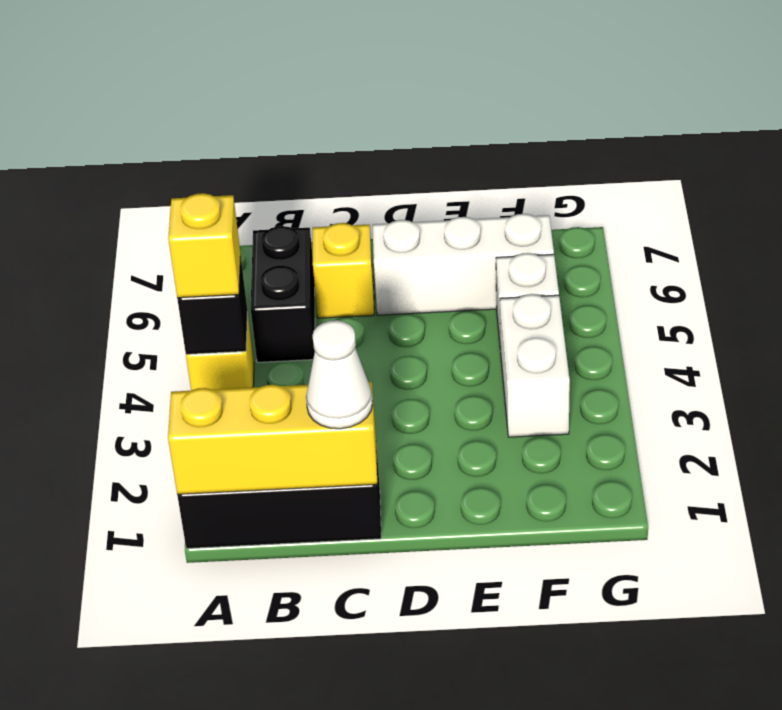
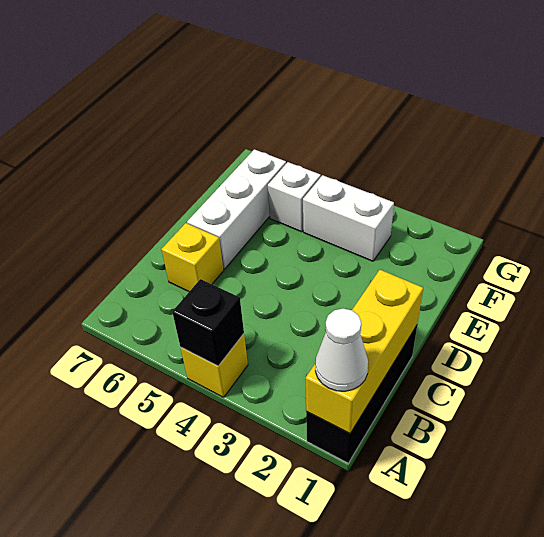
yellow brick A4 level 3 -> none
black brick B5:B6 level 1 -> none
white cone C1 level 3 -> white cone A1 level 3

